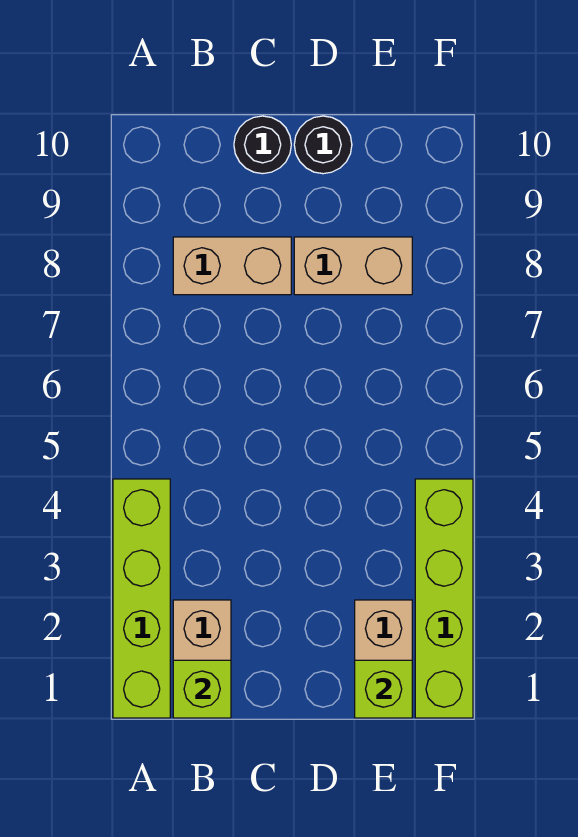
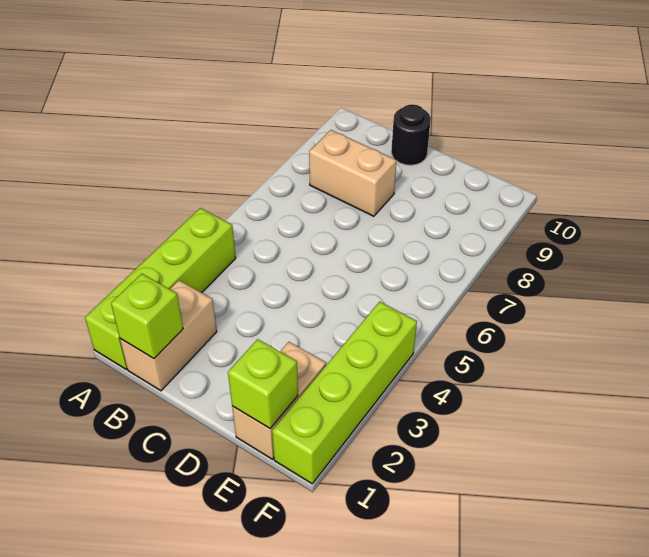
tan brick D8:E8 level 1 -> none
black round brick D10 level 1 -> none

